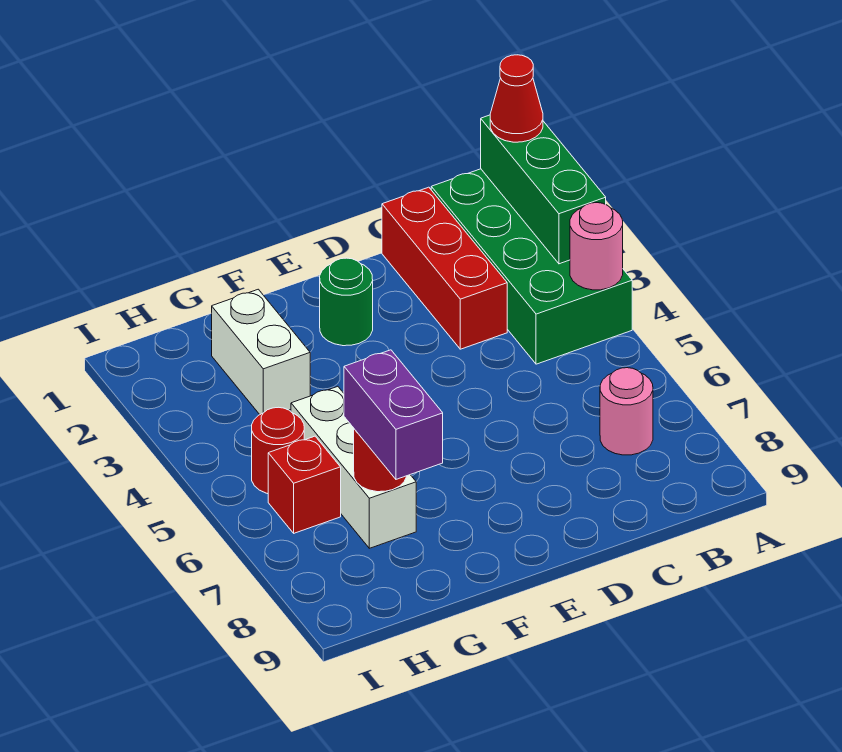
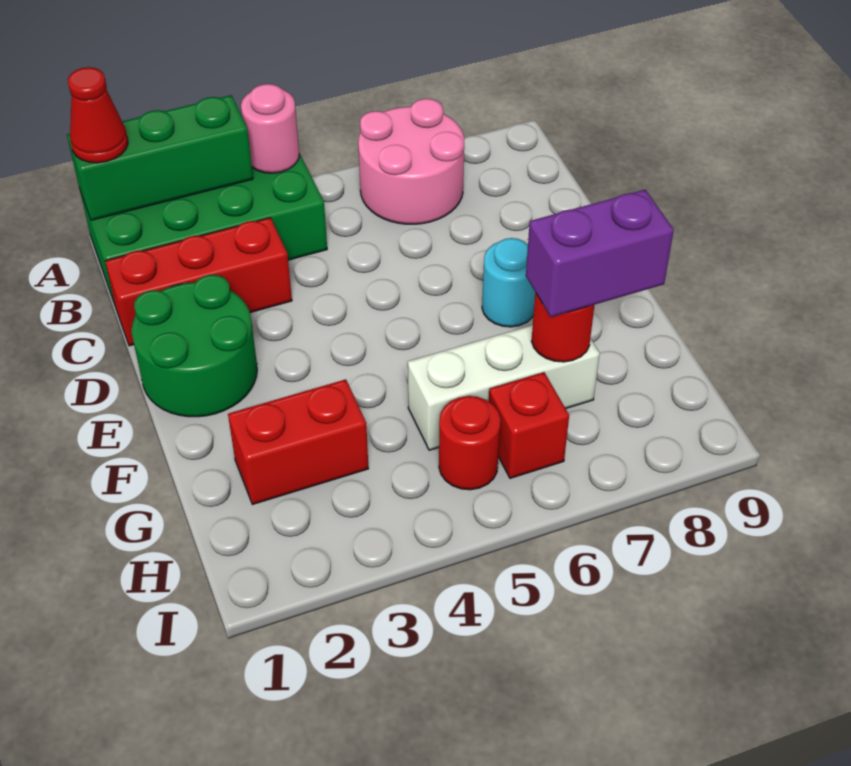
pink round brick B7 level 1 -> pink round brick A6:B7 level 1
green round brick E2 level 1 -> green round brick D1:E2 level 1
none -> cyan round brick E7 level 1
white brick G2:G3 level 1 -> red brick G2:G3 level 1

